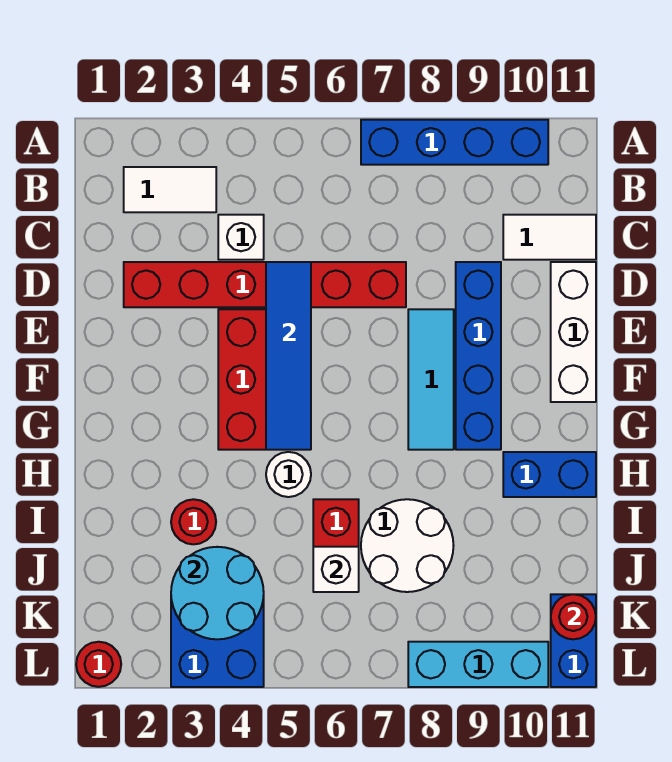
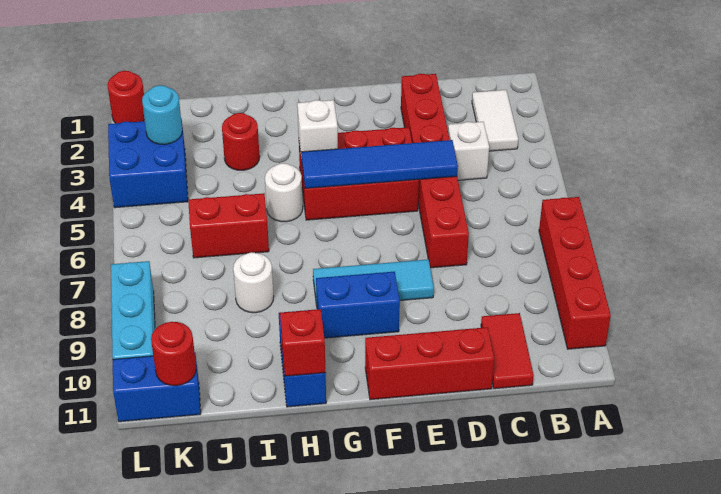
blue brick A7:A10 level 1 -> red brick A7:A10 level 1
white tile C10:C11 level 1 -> red tile C10:C11 level 1
blue brick D9:G9 level 1 -> blue brick F9:G9 level 1
white brick D11:F11 level 1 -> red brick D11:F11 level 1
none -> red brick H11 level 2
white round brick I7:J8 level 1 -> white round brick I8 level 1
cyan round brick J3:K4 level 2 -> cyan round brick K3 level 2
white brick J6 level 2 -> white brick G4 level 2

